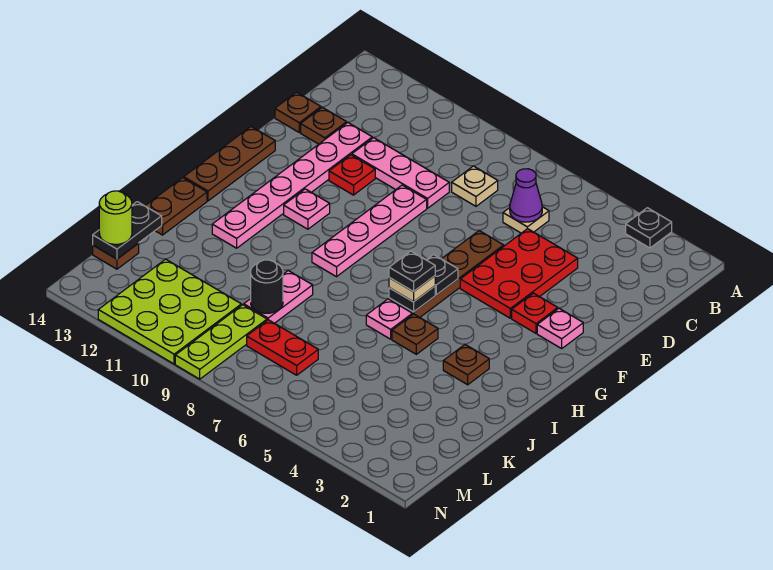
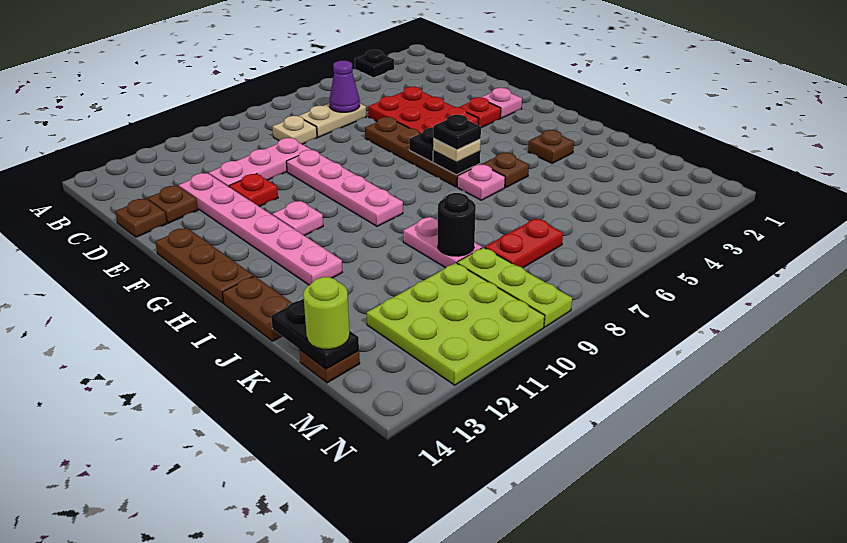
tan plate C6 level 1 -> tan plate C6:C7 level 1

